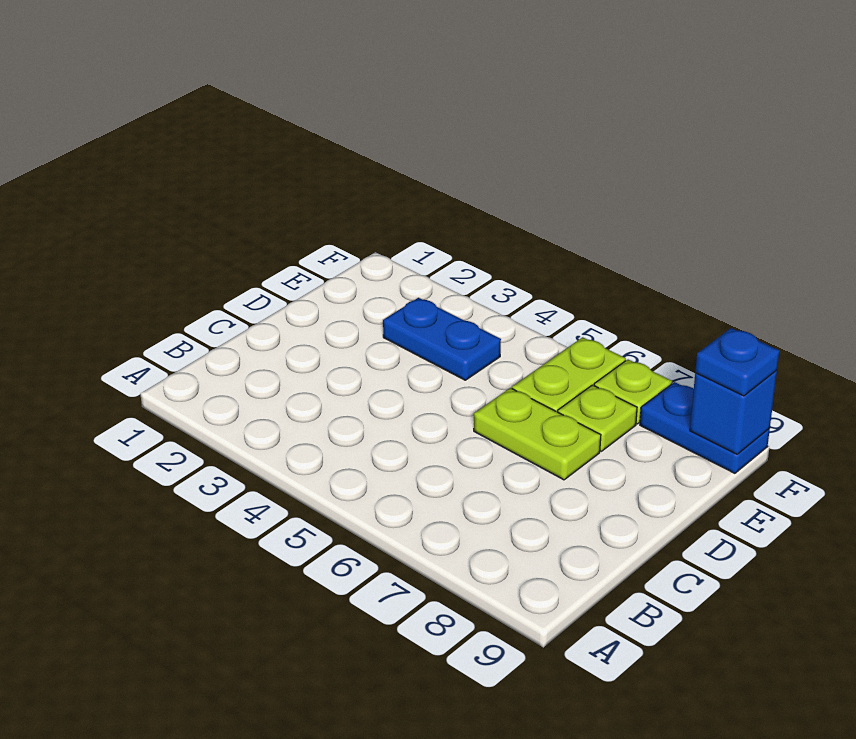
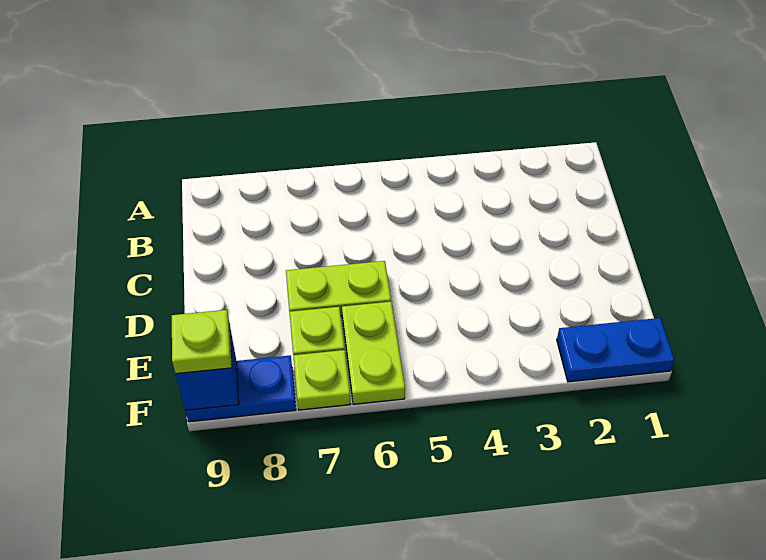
blue plate E3:E4 level 1 -> blue plate F1:F2 level 1
blue plate F9 level 3 -> lime plate F9 level 3

